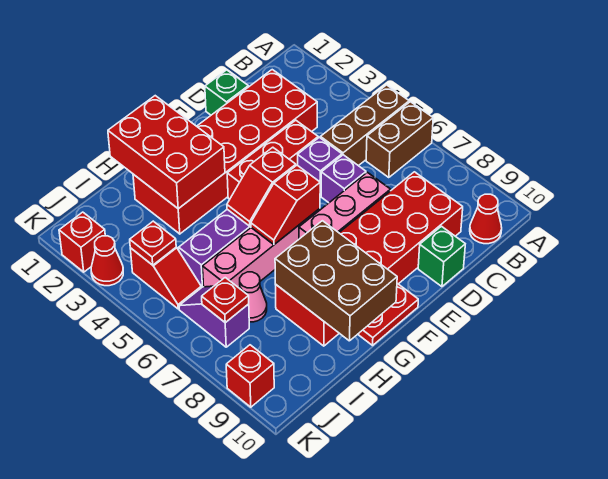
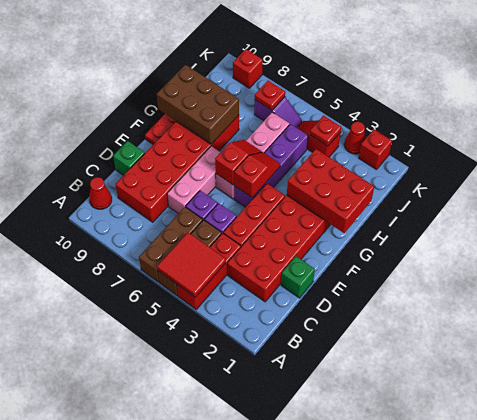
none -> red brick A4:C4 level 1
none -> red tile A4:B5 level 2
brown brick A6:B6 level 1 -> brown brick A6:C6 level 1
pink cone I7 level 1 -> none

